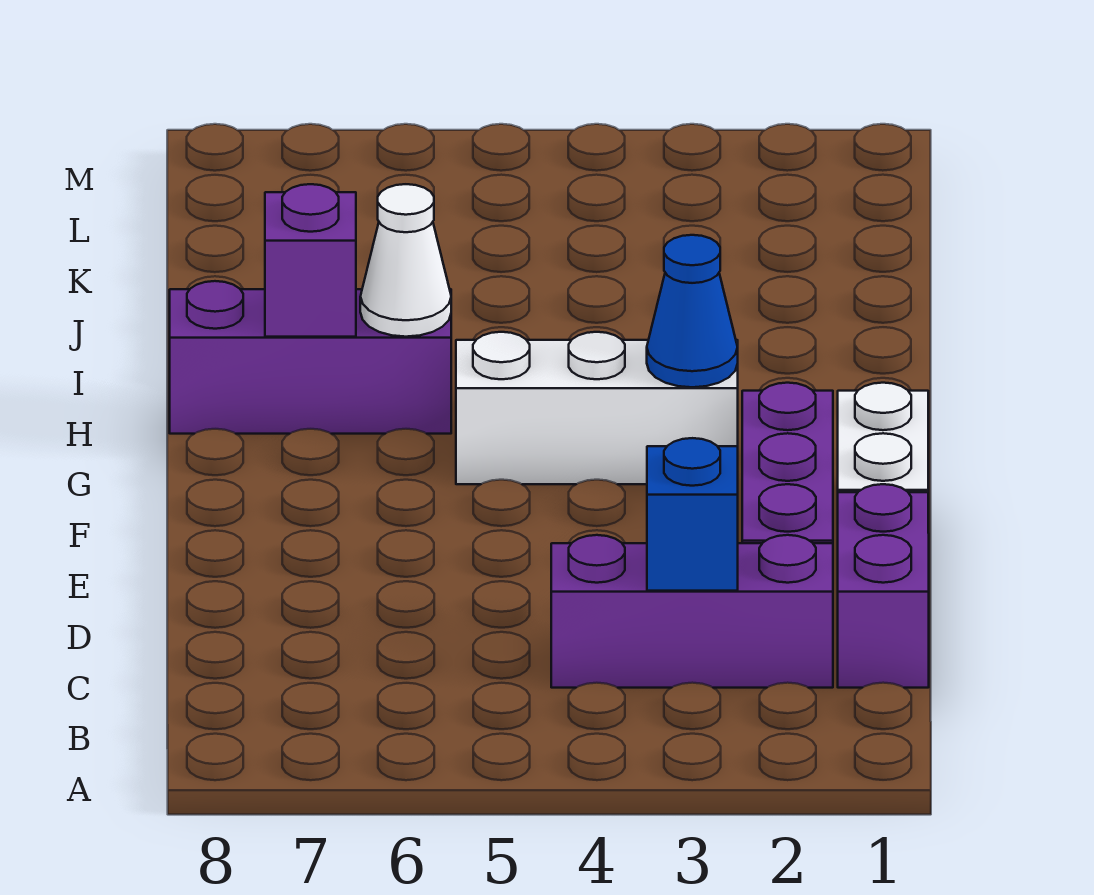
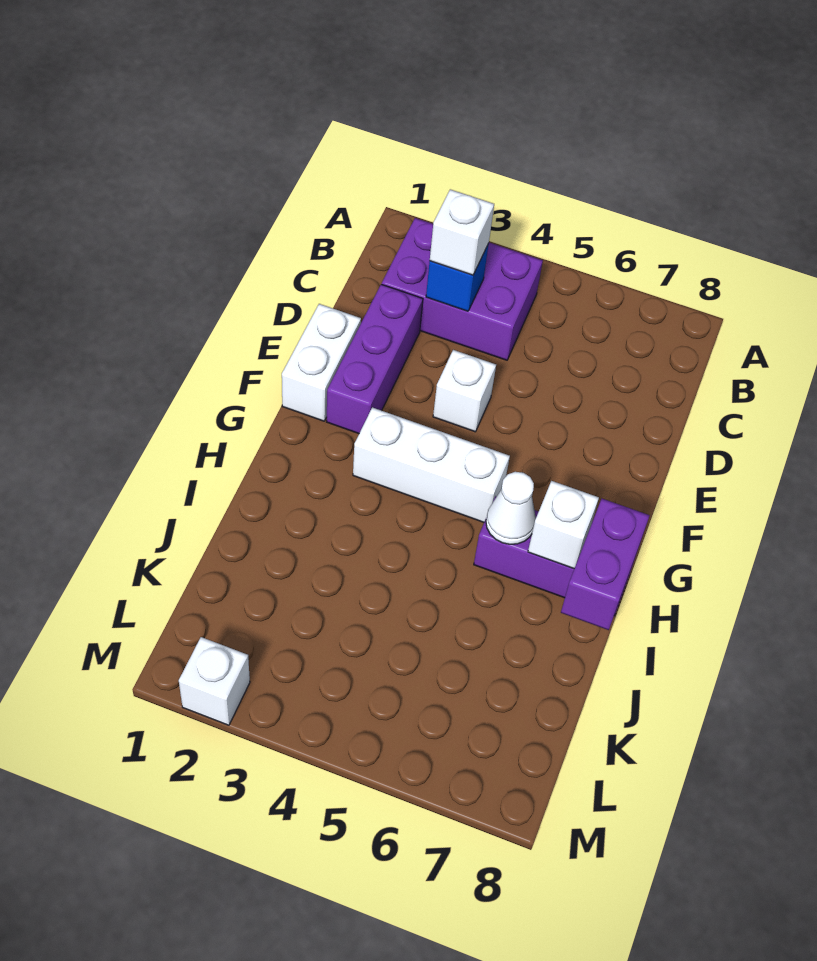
purple brick C1:D1 level 1 -> purple brick H8:I8 level 2
purple brick C2:C4 level 1 -> purple brick B2:C4 level 1
none -> white brick C3 level 3
none -> white brick E4 level 1
blue cone G3 level 2 -> none
purple brick H7 level 2 -> white brick H7 level 2
none -> white brick M2 level 1

